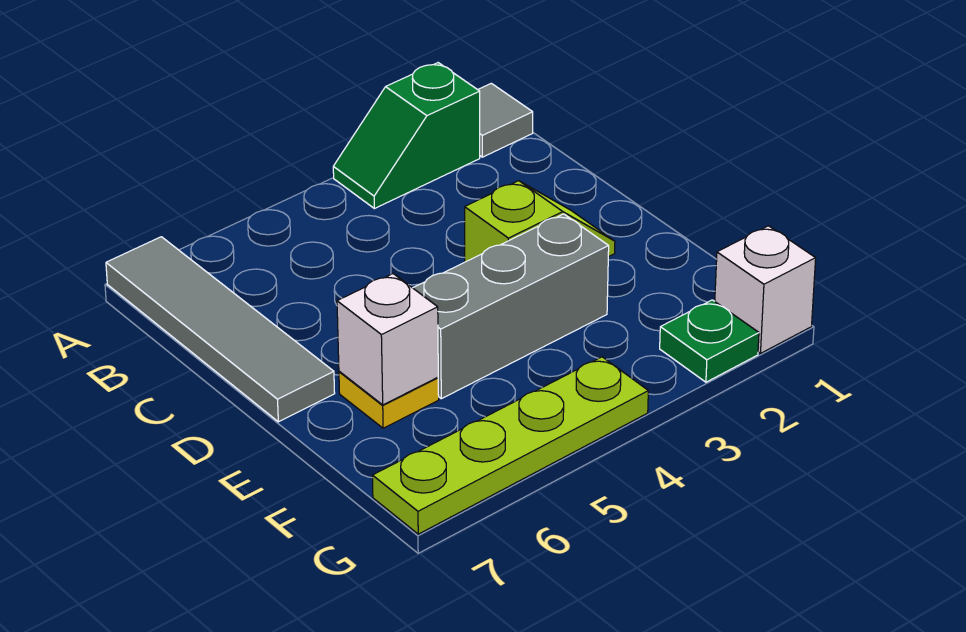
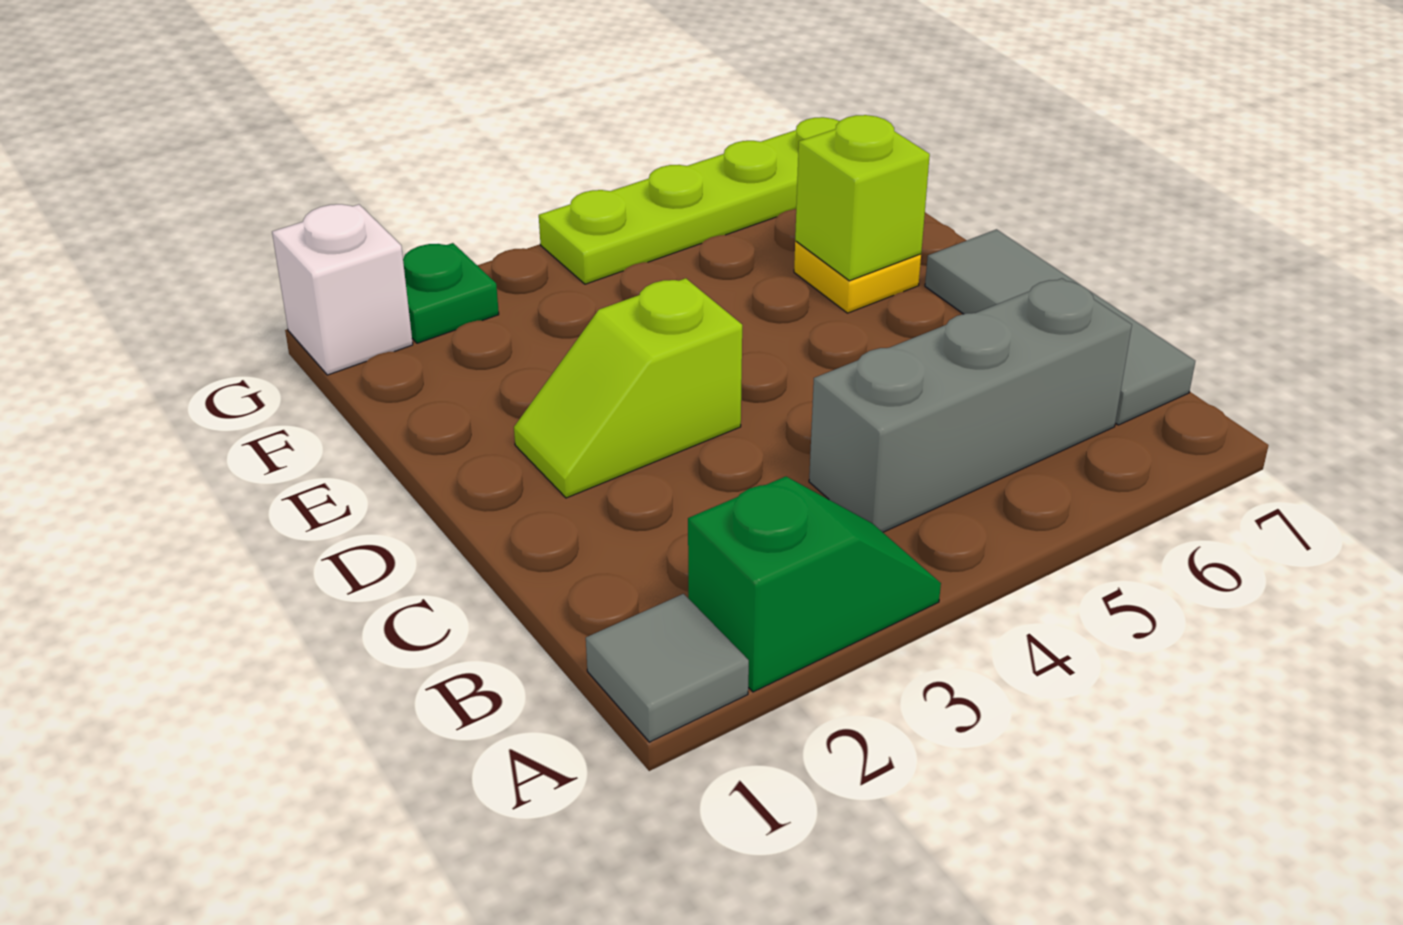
grey tile A7:D7 level 1 -> grey tile B7:D7 level 1
grey brick E3:E5 level 1 -> grey brick B4:B6 level 1
white brick E6 level 2 -> lime brick E6 level 2

